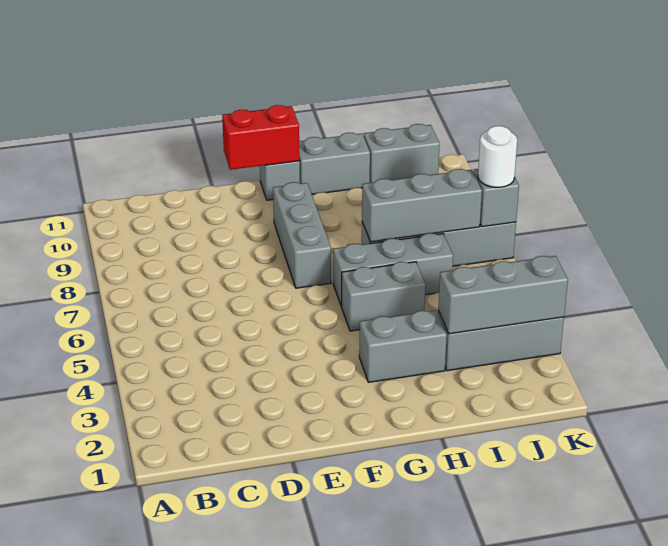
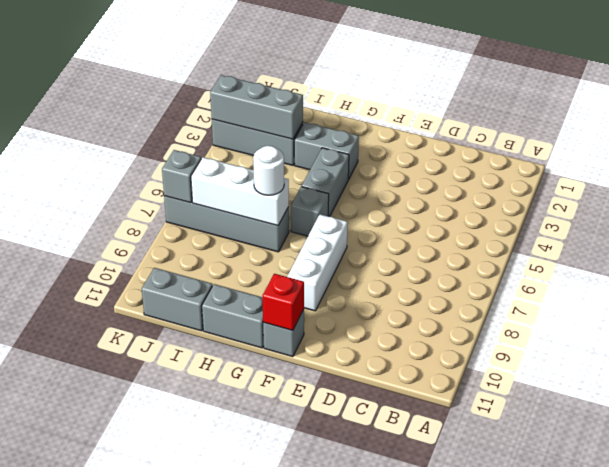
red brick E11:F11 level 2 -> red brick F11 level 2
grey brick F7:F9 level 1 -> white brick F7:F9 level 1
grey brick G5:H5 level 1 -> grey brick G4:G5 level 1
grey brick G6:I6 level 1 -> grey brick G6 level 1
grey brick H7:J7 level 2 -> white brick H7:J7 level 2
white round brick K7 level 3 -> white round brick H7 level 3

